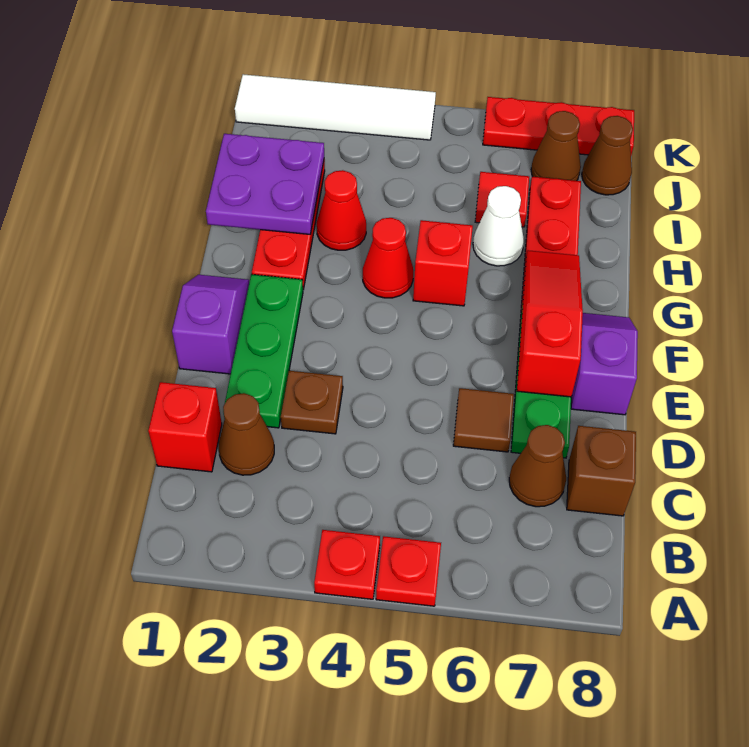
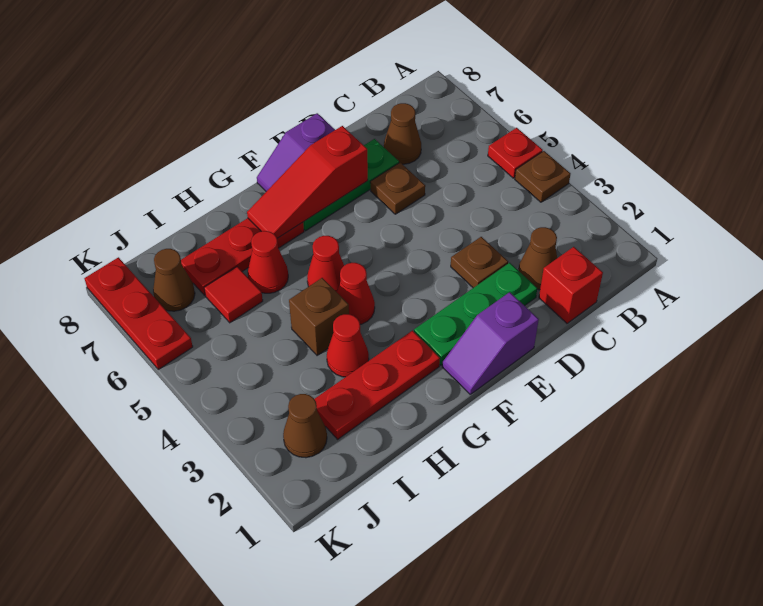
red plate A4 level 1 -> brown plate A4 level 1
brown brick C8 level 1 -> brown brick H4 level 1
brown tile D6 level 1 -> brown plate D6 level 1
red brick G5 level 1 -> red cone G5 level 1
purple plate H1:I2 level 2 -> none
white cone H6 level 1 -> red cone H6 level 1
brown cone J8 level 1 -> brown cone J2 level 1
white tile K1:K4 level 1 -> none

